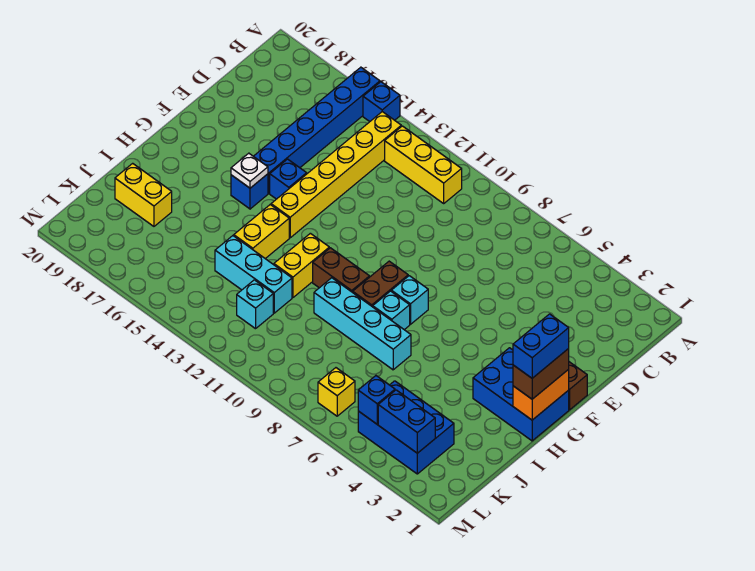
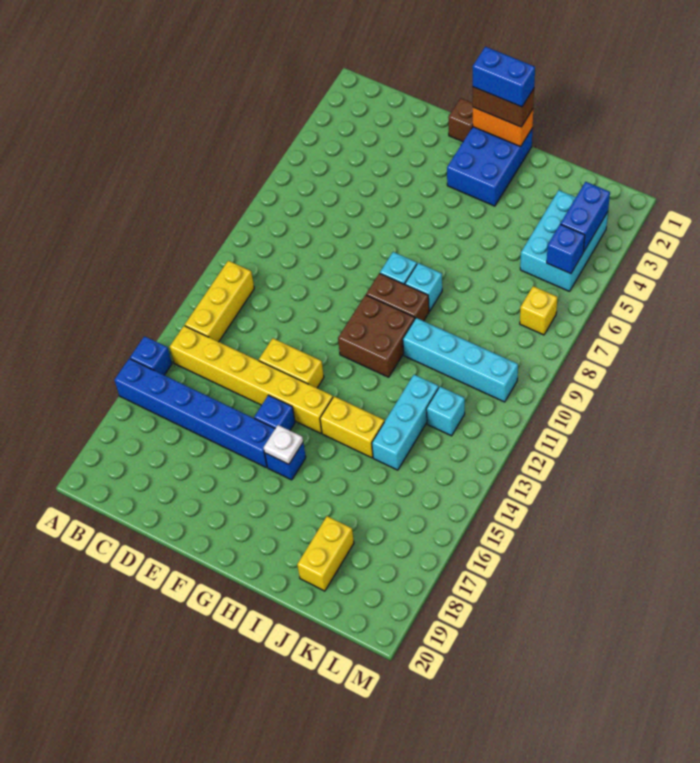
brown brick H10:H11 level 1 -> brown brick G10:H11 level 1
yellow brick H12:I12 level 1 -> yellow brick E13:F13 level 1
cyan brick I7:I10 level 1 -> cyan brick I10:L10 level 1
blue brick K3:L5 level 1 -> cyan brick K3:L5 level 1

